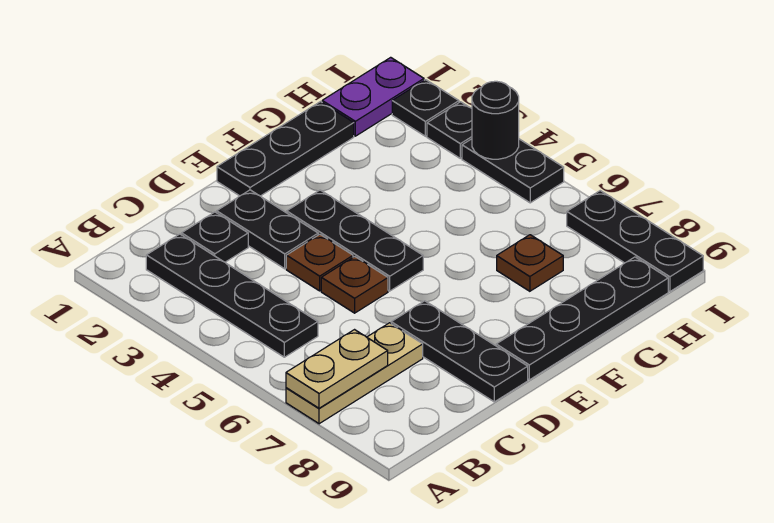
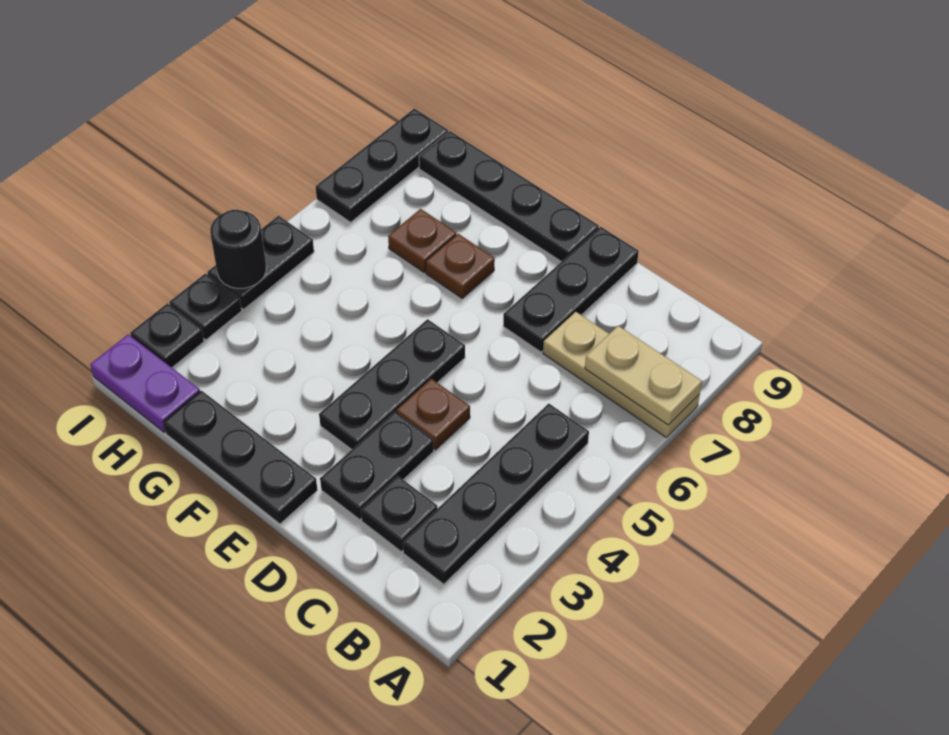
brown plate D5 level 1 -> brown plate F7 level 1

